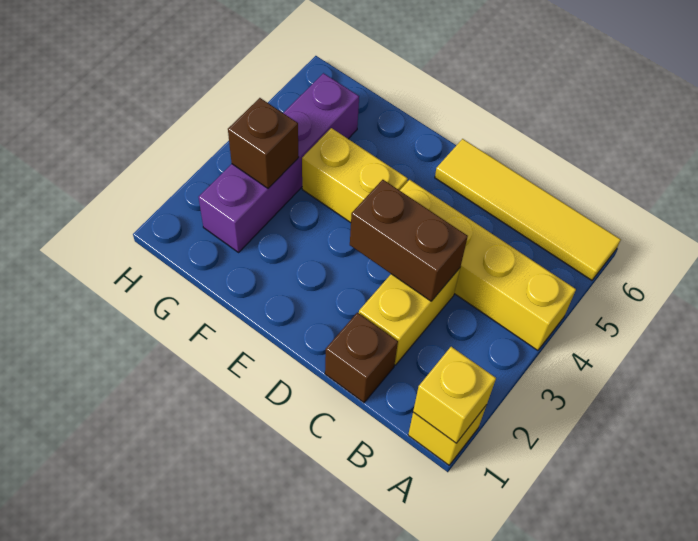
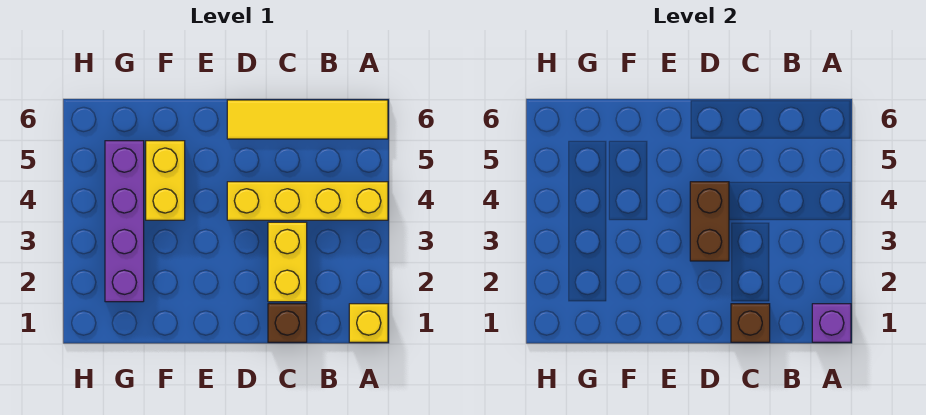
yellow brick A1 level 2 -> purple brick A1 level 2
brown brick C3:D3 level 2 -> brown brick D3:D4 level 2
yellow brick E4:F4 level 1 -> yellow brick F4:F5 level 1
brown brick G3 level 2 -> brown brick C1 level 2

